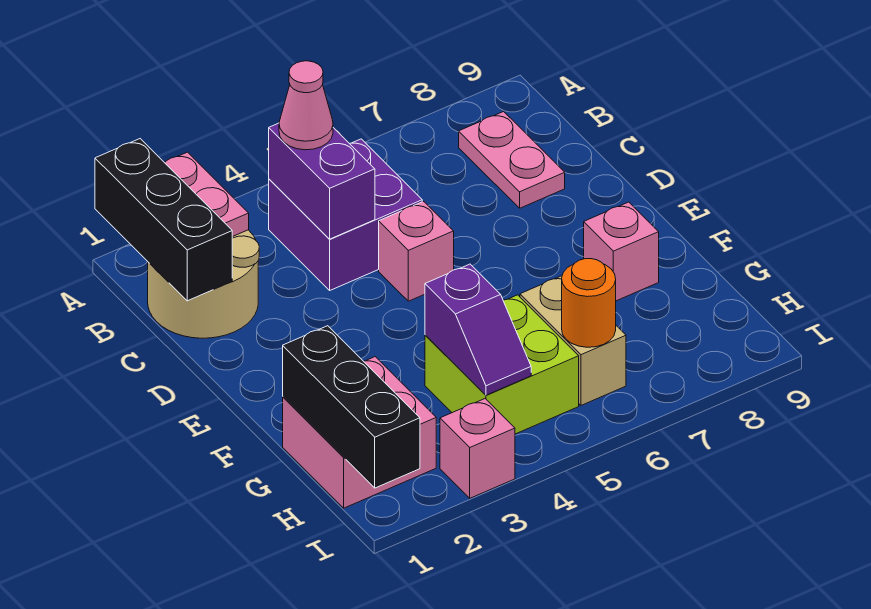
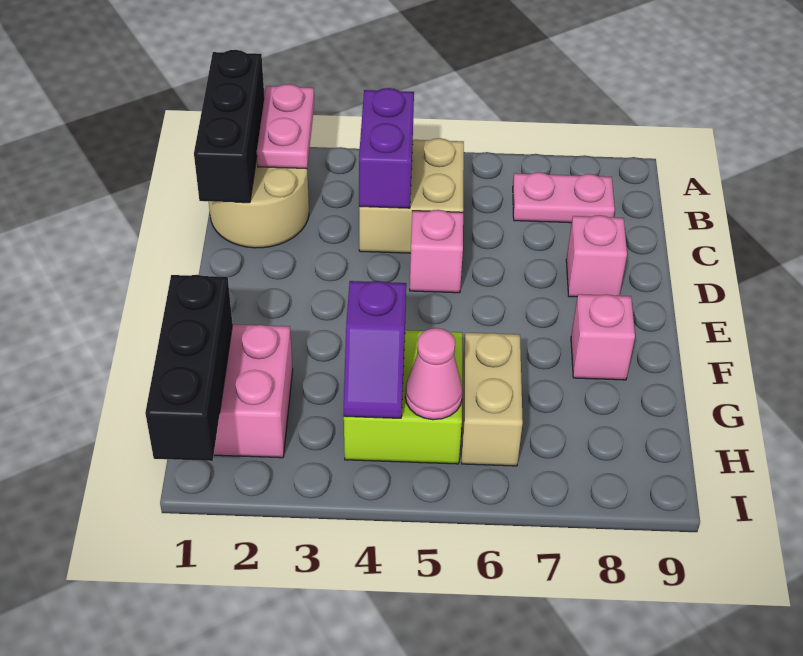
purple brick B4:C5 level 1 -> tan brick B4:C5 level 1
pink cone B4 level 3 -> pink cone H5 level 2
pink plate B8:C8 level 1 -> pink plate B7:B8 level 1
orange round brick H6 level 2 -> none
pink brick I3 level 1 -> pink brick D8 level 1

